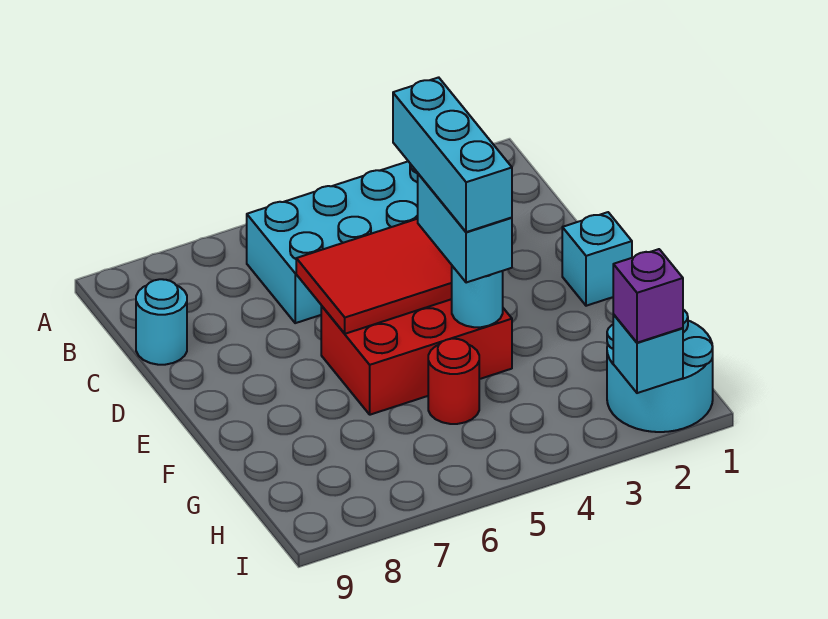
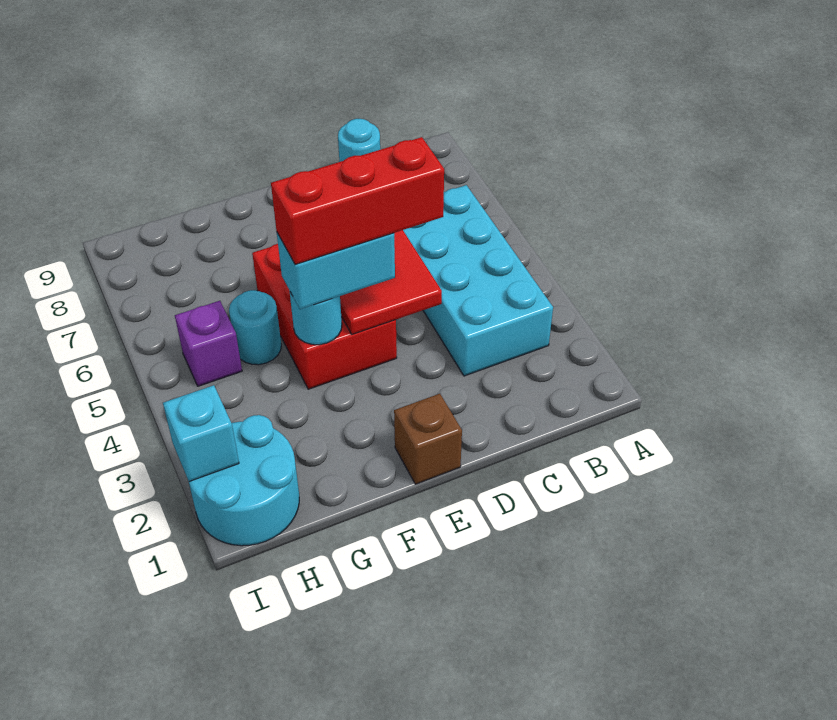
cyan brick D4:F4 level 4 -> red brick D4:F4 level 4
cyan brick E1 level 1 -> brown brick E1 level 1
red round brick G5 level 1 -> cyan round brick G5 level 1
purple brick I2 level 3 -> purple brick H5 level 1

